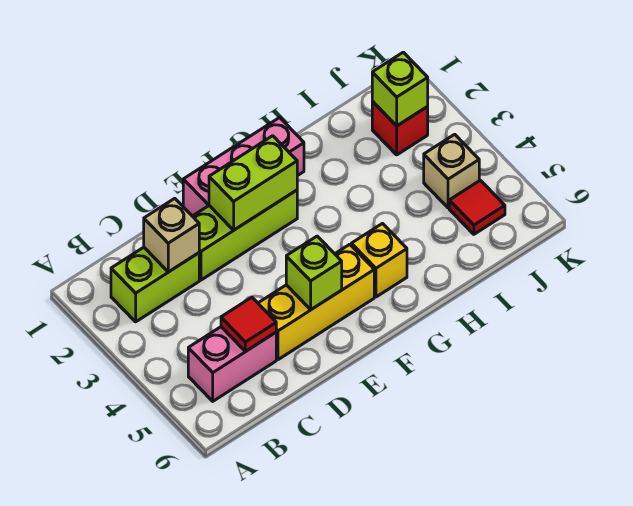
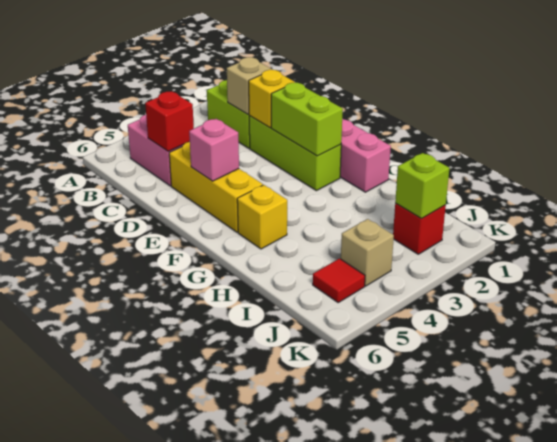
red tile C5 level 2 -> red brick C5 level 2
none -> yellow brick D2 level 2
lime brick E5 level 2 -> pink brick E5 level 2

